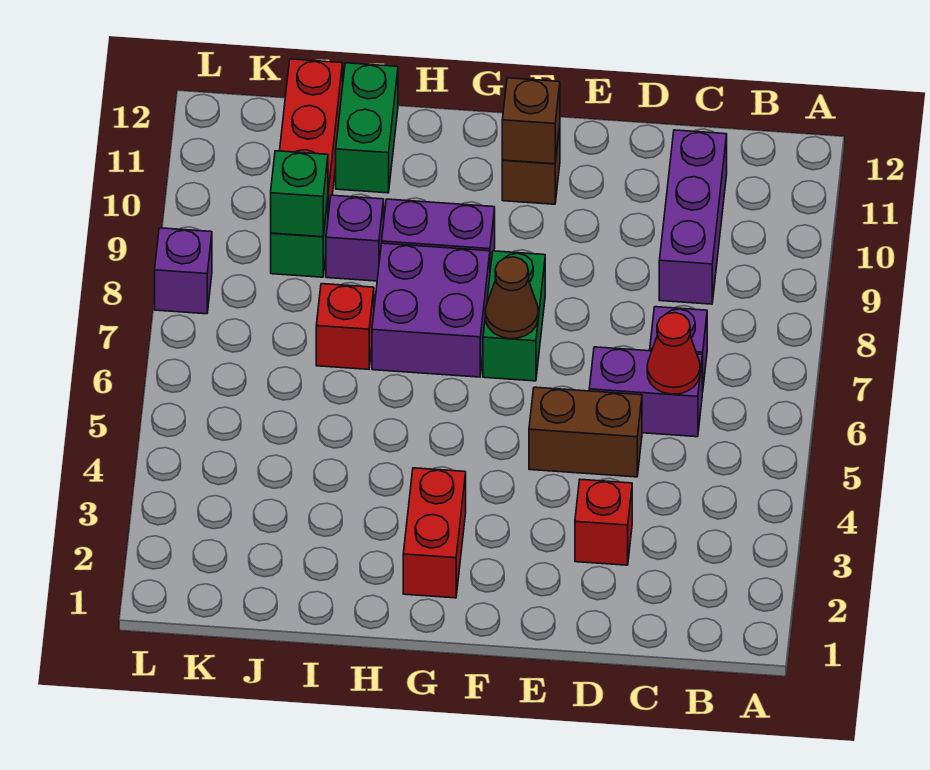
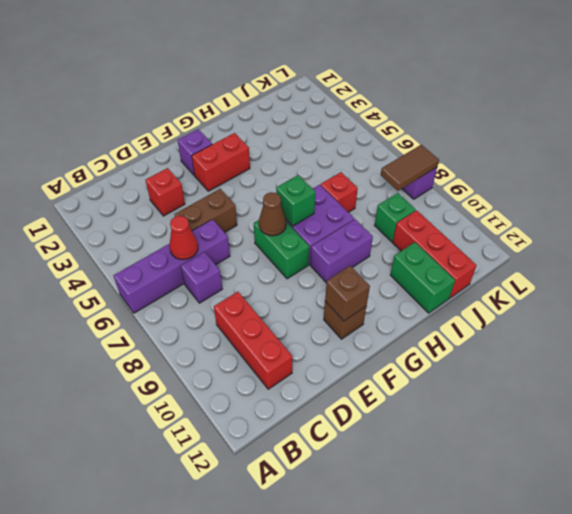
purple brick C6:D6 level 1 -> purple brick A6:D6 level 1
purple brick C9:C11 level 1 -> red brick C9:C11 level 1
red brick G2:G3 level 1 -> red brick F3:G3 level 1
purple brick I9 level 1 -> purple brick F2 level 1
green brick J9 level 2 -> green brick G7 level 2
none -> brown tile K8:L8 level 2

